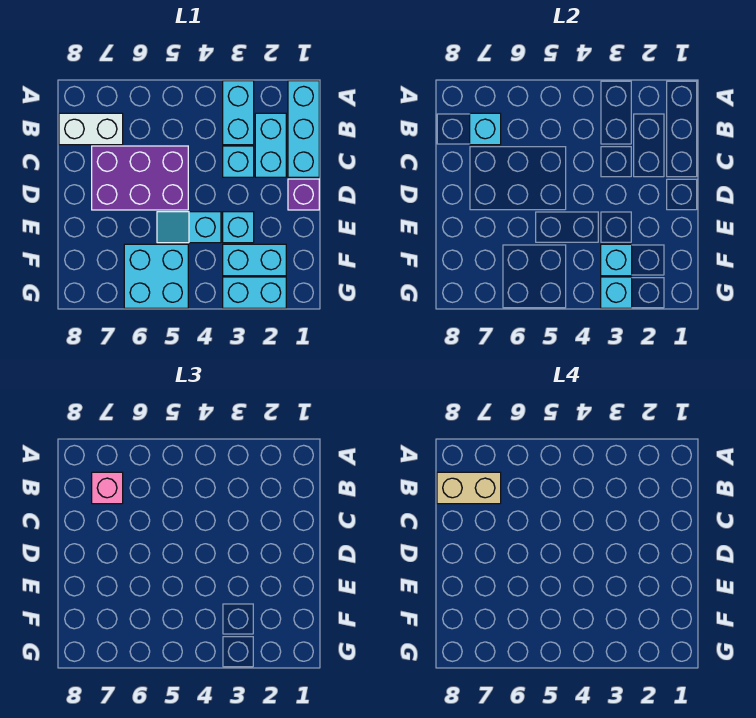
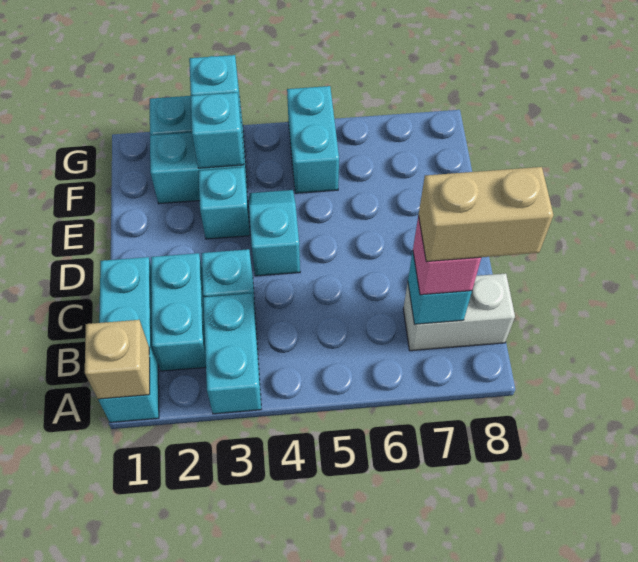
none -> tan brick A1 level 2
purple brick C5:D7 level 1 -> none
purple brick D1 level 1 -> none
cyan slope E4:E5 level 1 top 4 -> cyan slope D4:E4 level 1 top D
cyan brick F5:G6 level 1 -> cyan brick F5:G5 level 1

